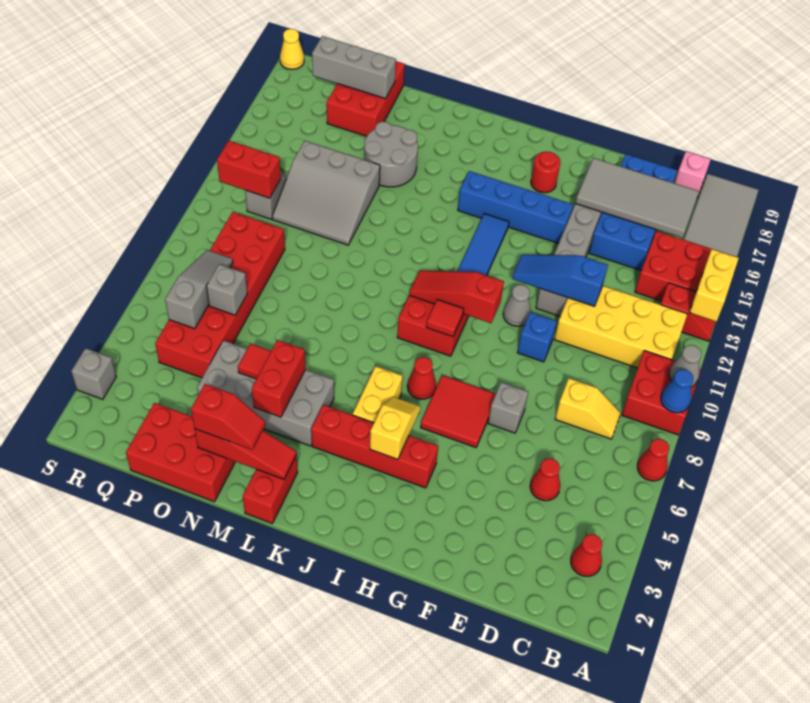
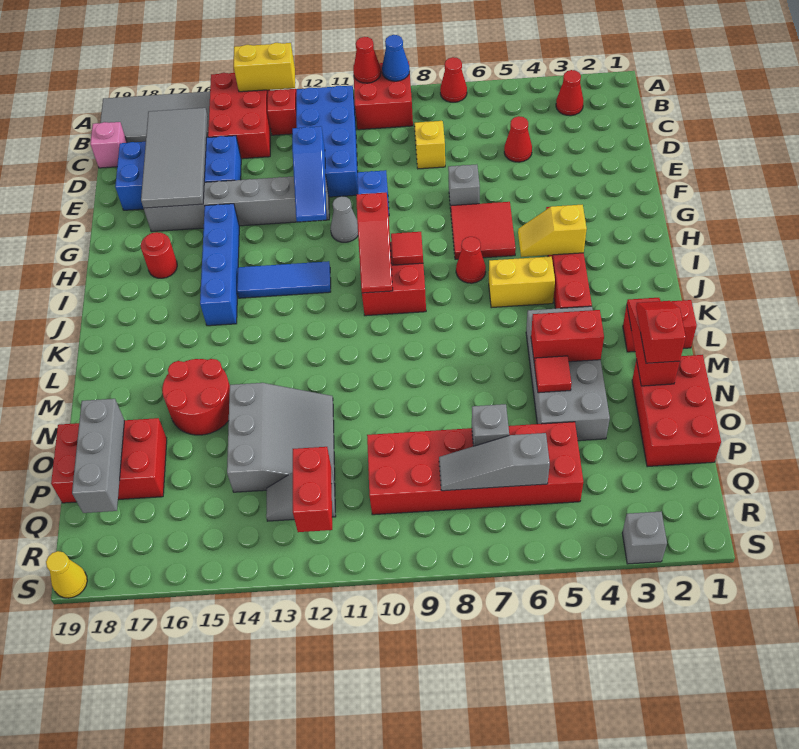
grey cone A10 level 2 -> red cone A10 level 2
yellow brick B11:E12 level 1 -> blue brick B11:E12 level 1
grey round brick M15:N16 level 1 -> red round brick M15:N16 level 1

